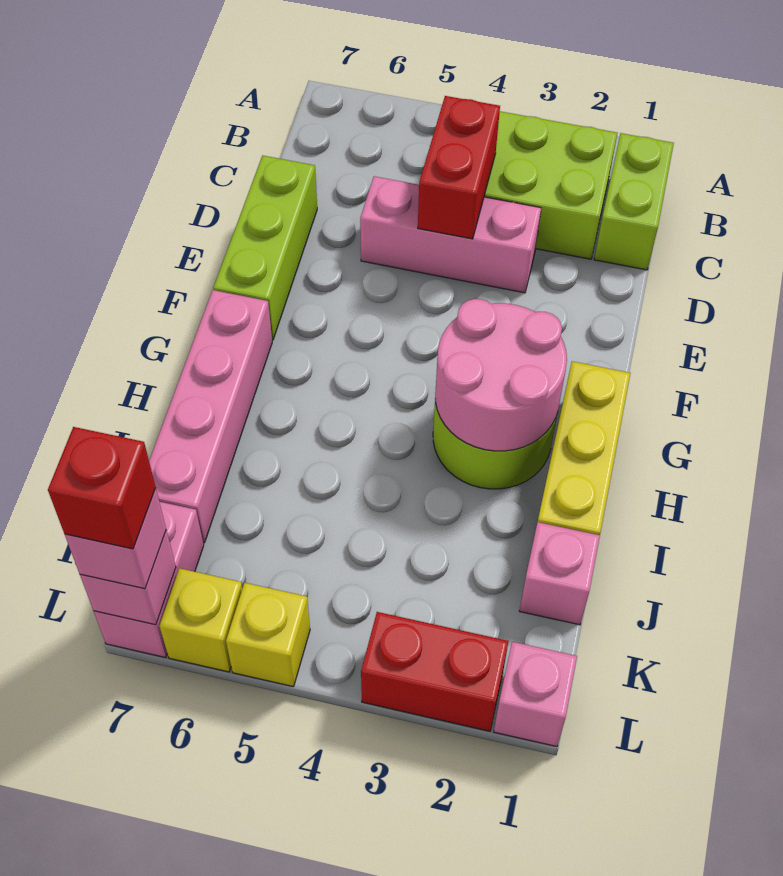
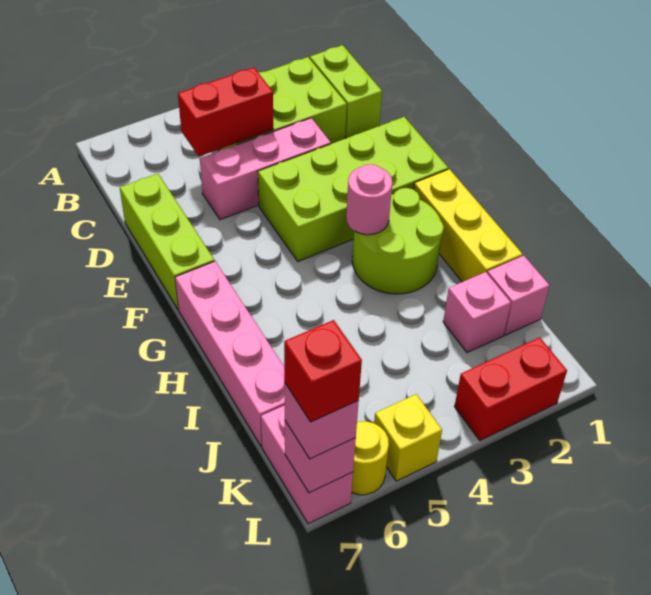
red brick C4:D4 level 2 -> red brick C4:C5 level 2
none -> lime brick E1:F4 level 1
pink round brick G2:H3 level 2 -> pink round brick G3 level 2
pink brick L1 level 1 -> pink brick J2 level 1
yellow brick L6 level 1 -> yellow round brick L6 level 1

